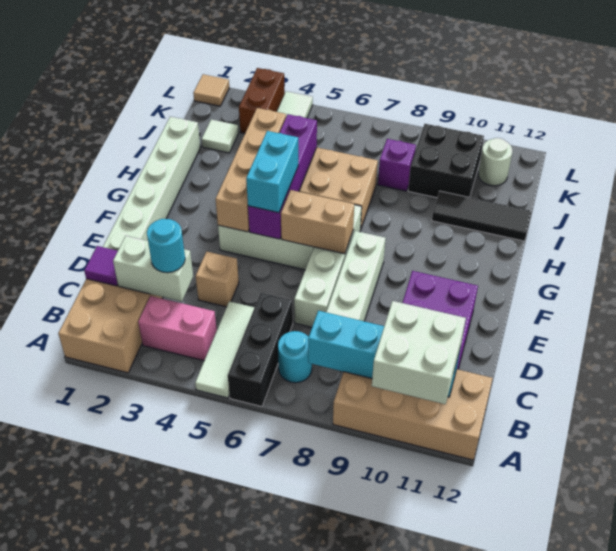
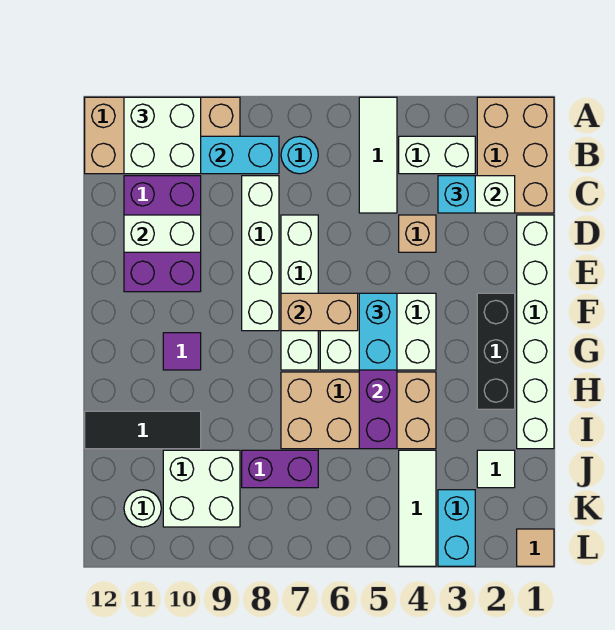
black brick A6:C6 level 1 -> black brick F2:H2 level 1
pink brick B3:B4 level 1 -> white brick B3:B4 level 1
purple tile C1 level 2 -> purple tile G10 level 1
cyan round brick C3 level 3 -> cyan brick C3 level 3
none -> white brick D10:D11 level 2
tan brick F4:I4 level 2 -> none
purple brick J8 level 1 -> purple brick J7:J8 level 1
black brick J9:K10 level 1 -> white brick J9:K10 level 1
brown brick K3:L3 level 1 -> cyan brick K3:L3 level 1

